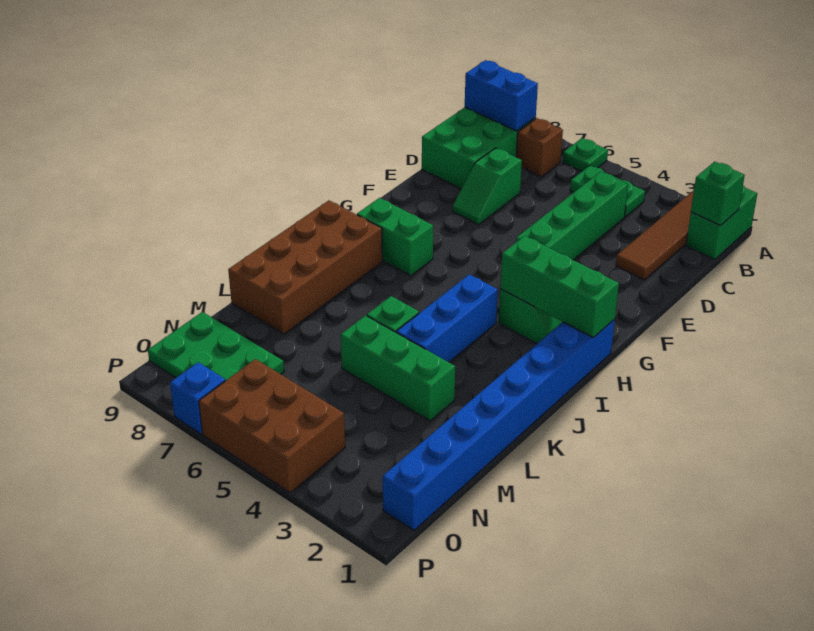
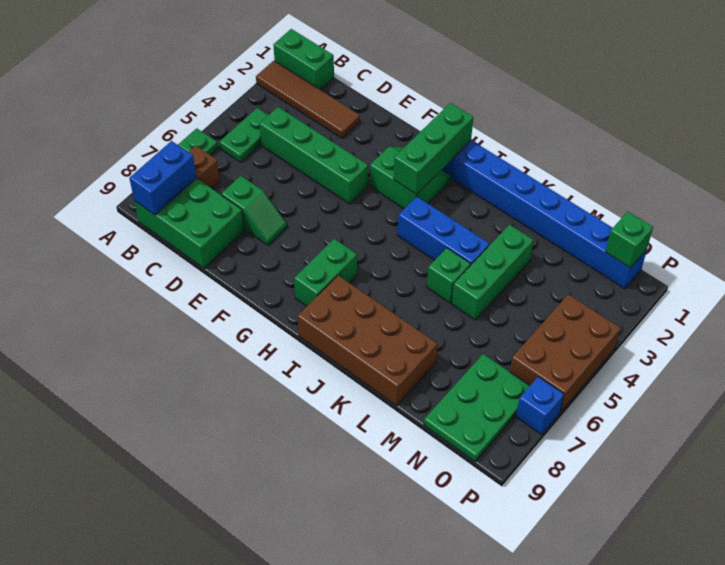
green brick B1 level 2 -> green brick O1 level 2

